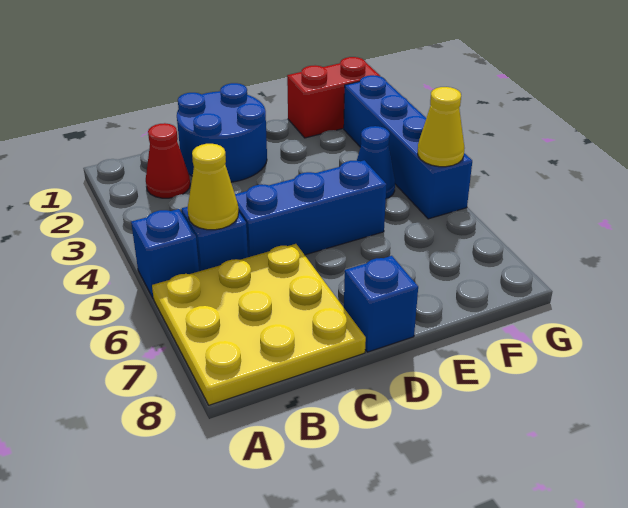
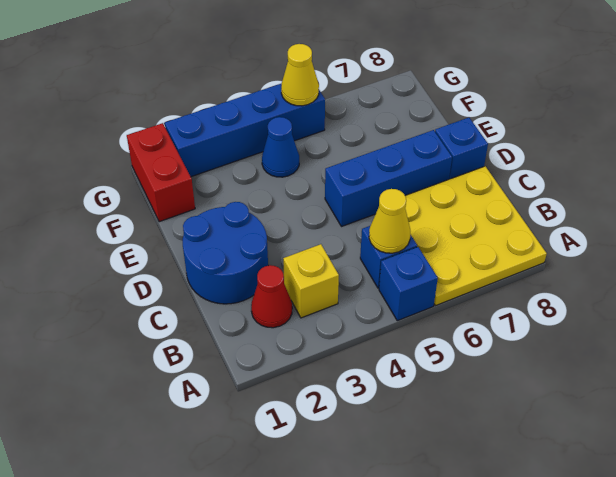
none -> yellow brick B3 level 1
blue brick C5:E5 level 1 -> blue brick D5:D7 level 1

